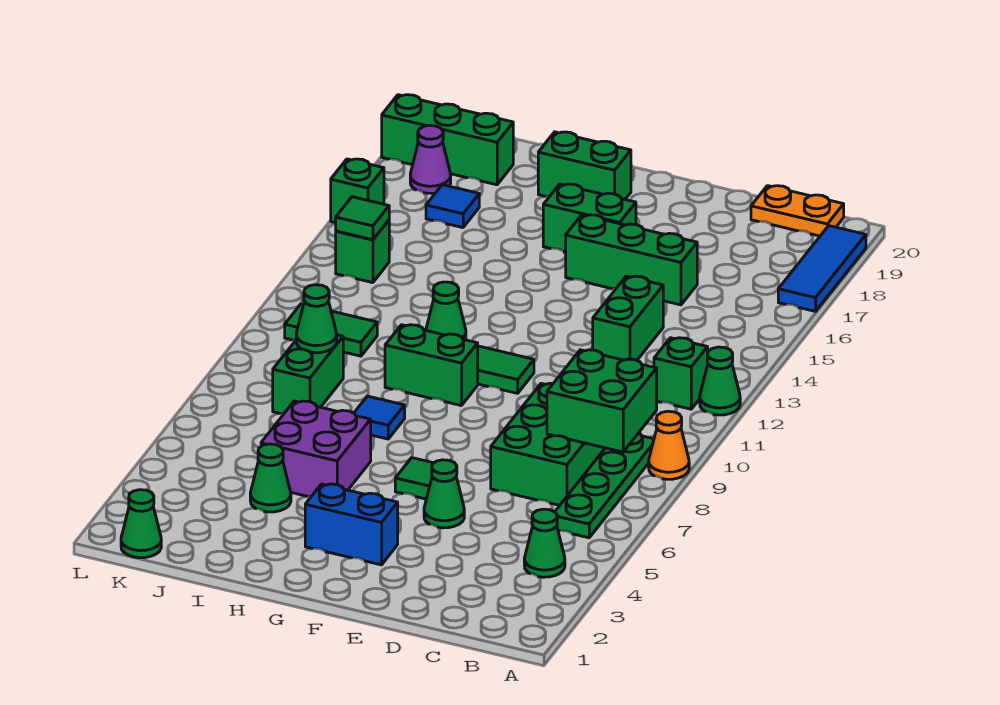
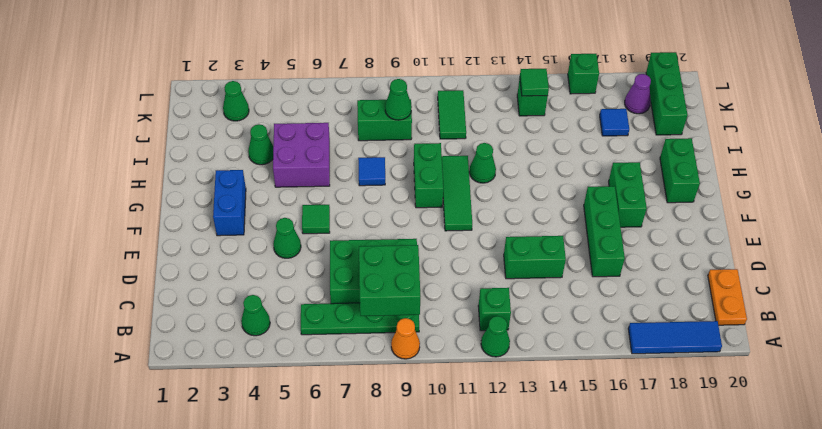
green cone K1 level 1 -> green cone K3 level 1

